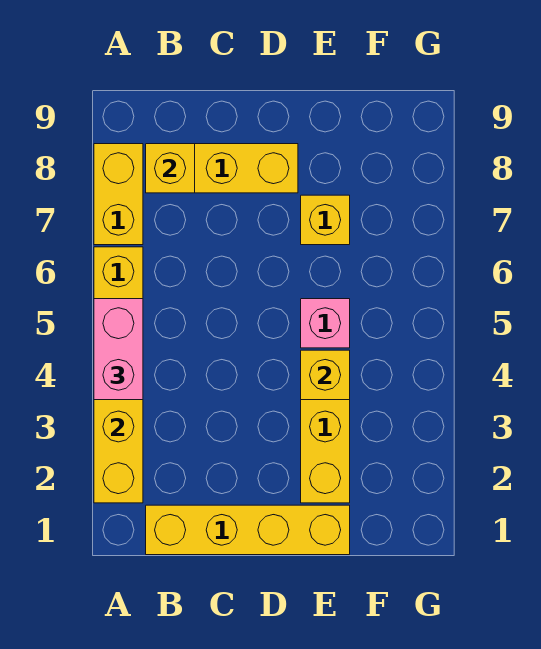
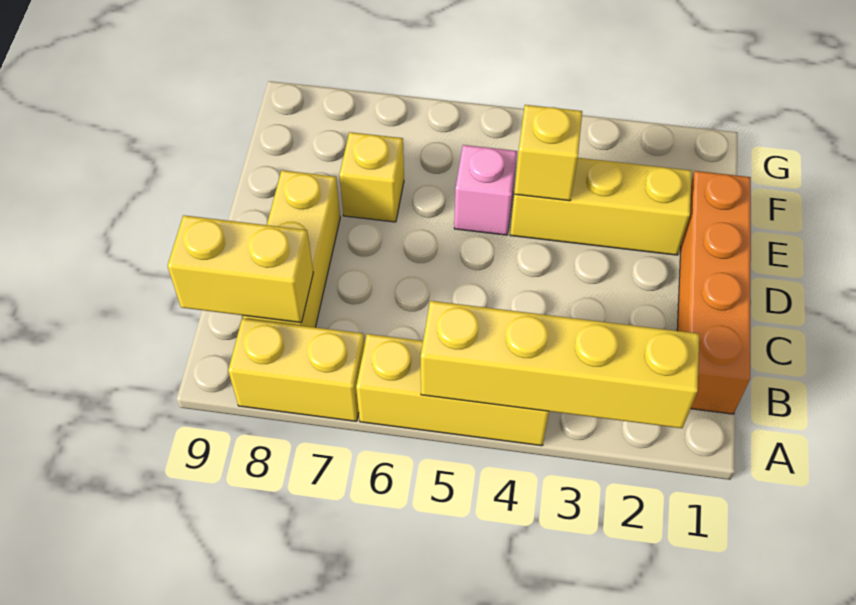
pink brick A4:A5 level 3 -> none
yellow brick B1:E1 level 1 -> orange brick B1:E1 level 1
yellow brick B8 level 2 -> yellow brick B8:B9 level 2

